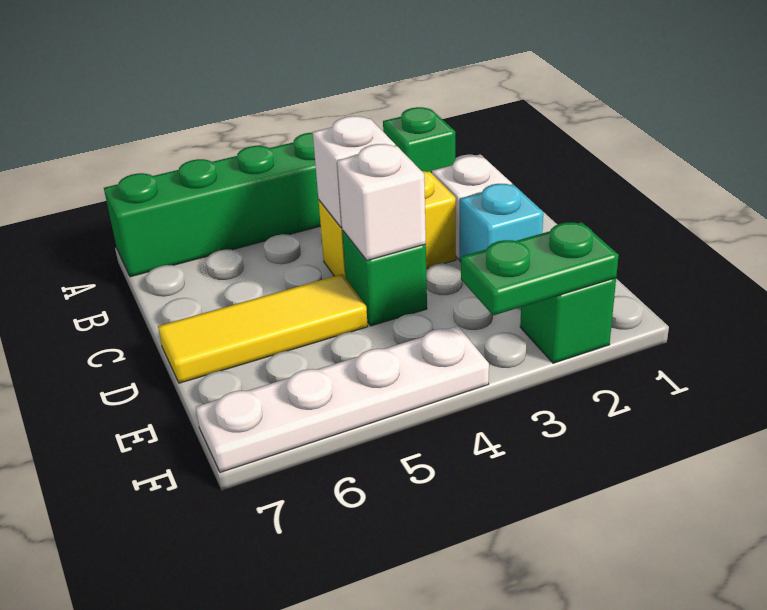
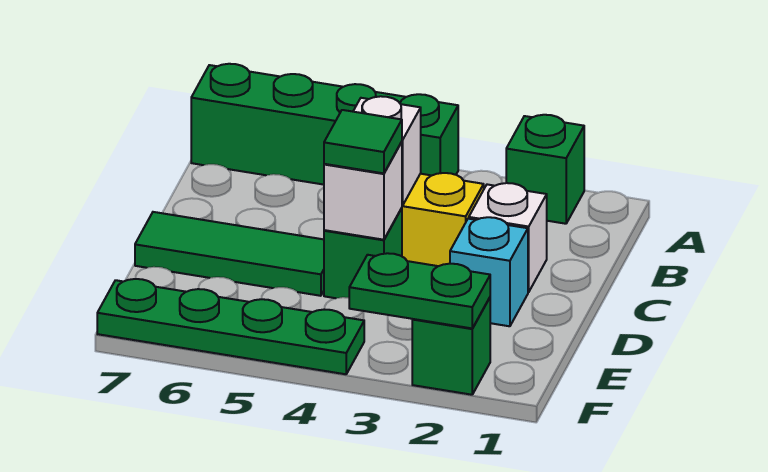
none -> green tile D4 level 3
yellow tile D5:D7 level 1 -> green tile D5:D7 level 1
white plate F4:F7 level 1 -> green plate F4:F7 level 1

